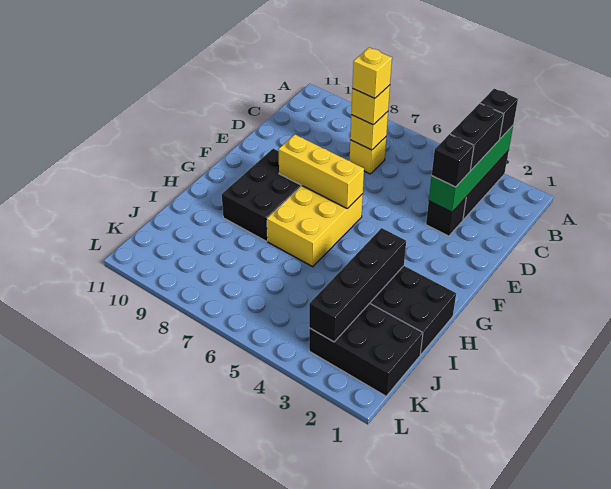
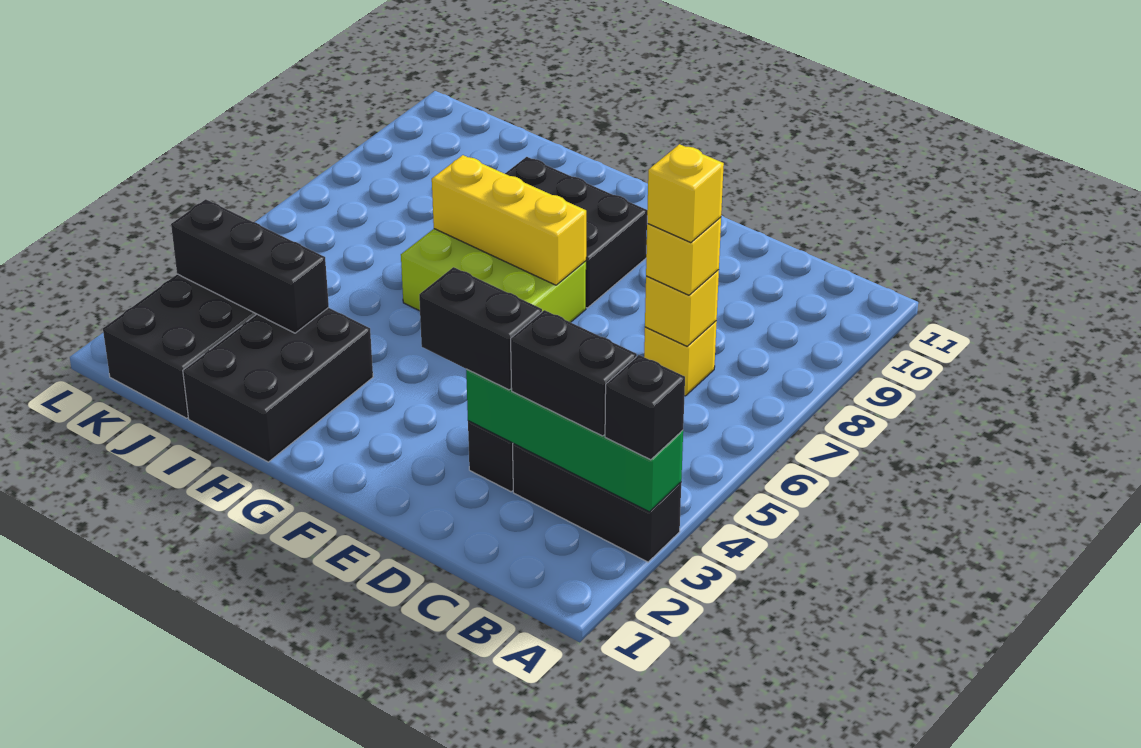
black brick D3 level 3 -> black brick D3:E3 level 3
yellow brick F6:H7 level 1 -> lime brick F6:H7 level 1
yellow brick F6:F8 level 2 -> yellow brick F7:H7 level 2
black brick H3:K3 level 2 -> black brick I3:K3 level 2

